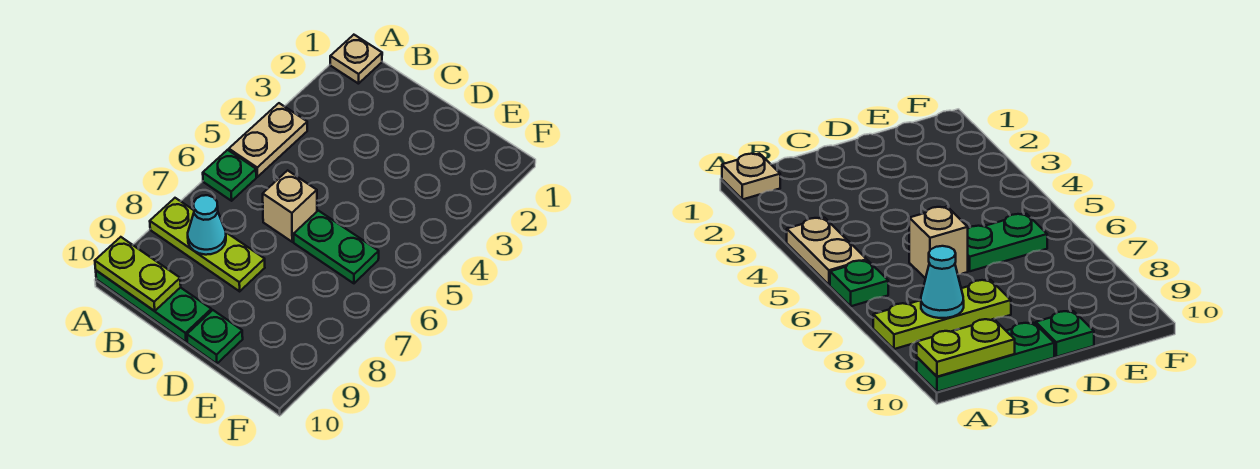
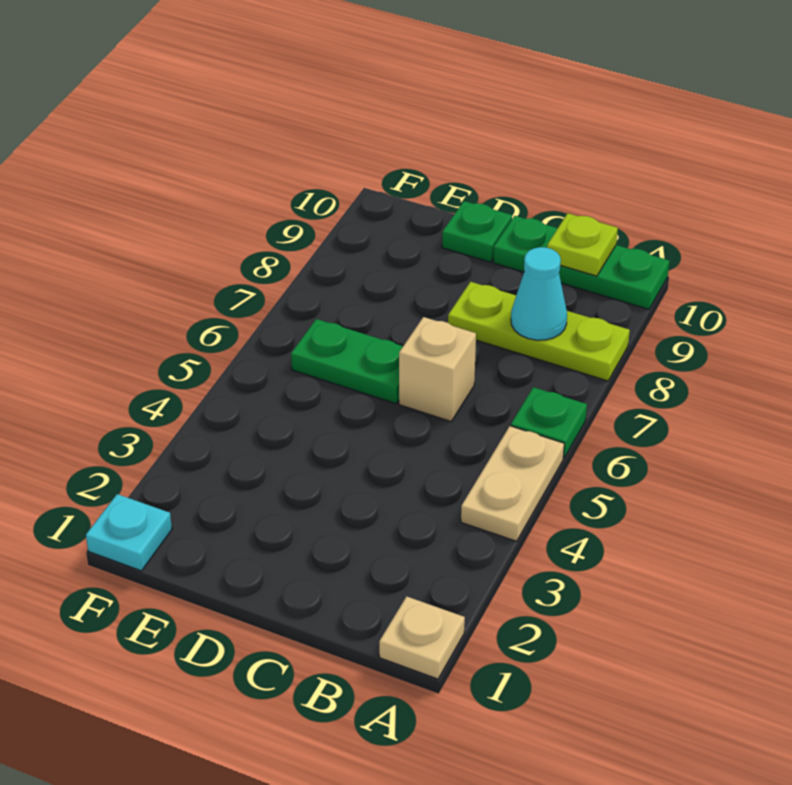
lime plate A10:B10 level 2 -> lime plate B10 level 2
none -> cyan plate F1 level 1

